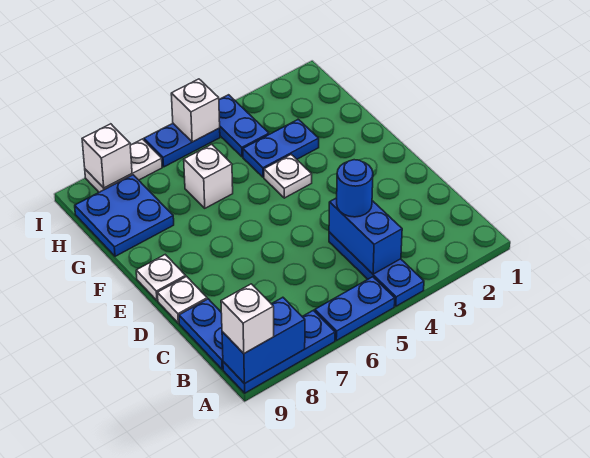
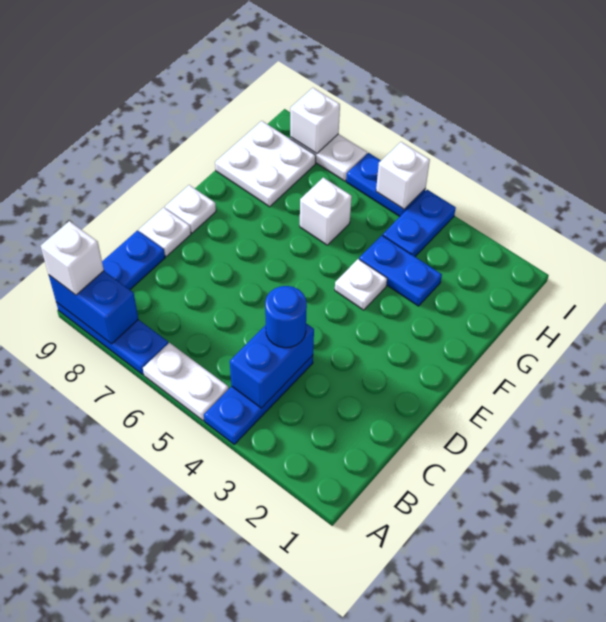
blue plate A5:A6 level 1 -> white plate A5:A6 level 1
blue plate G8:H9 level 1 -> white plate G8:H9 level 1

